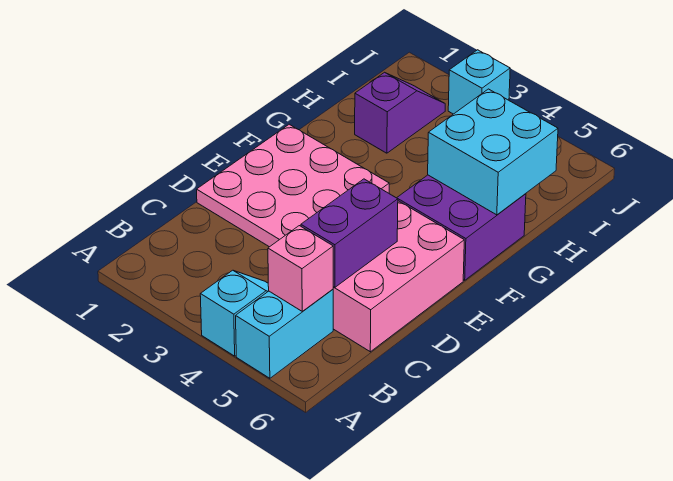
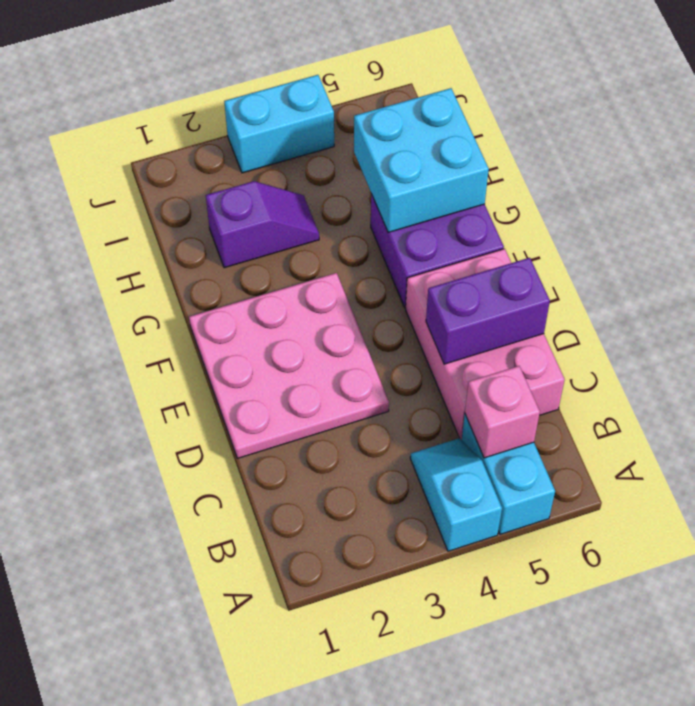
purple brick C5:D5 level 2 -> purple brick D5:D6 level 2
purple slope H2:I2 level 1 top H -> purple slope H2:H3 level 1 top 2
cyan brick J3 level 1 -> cyan brick J3:J4 level 1

